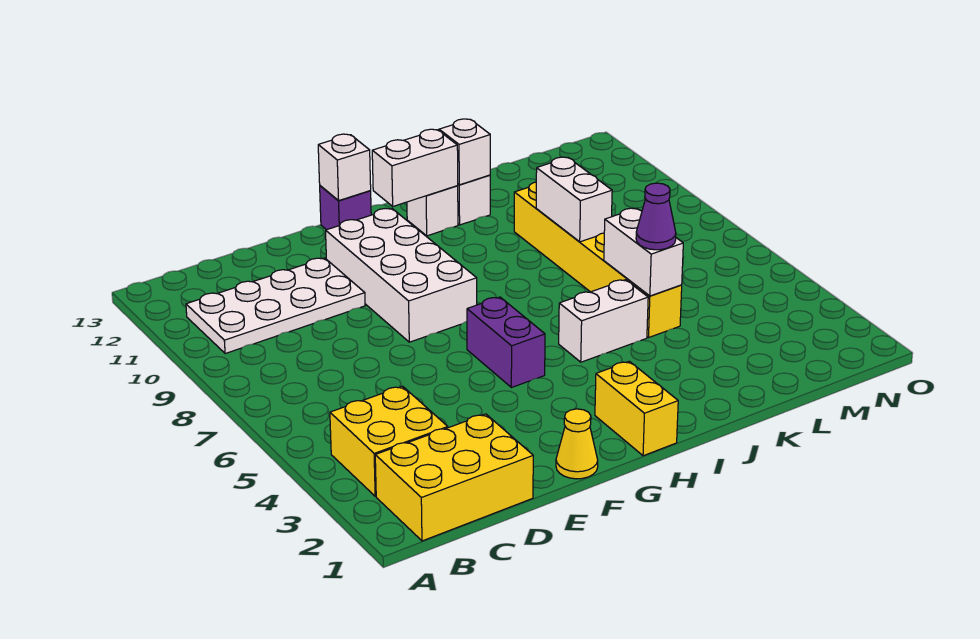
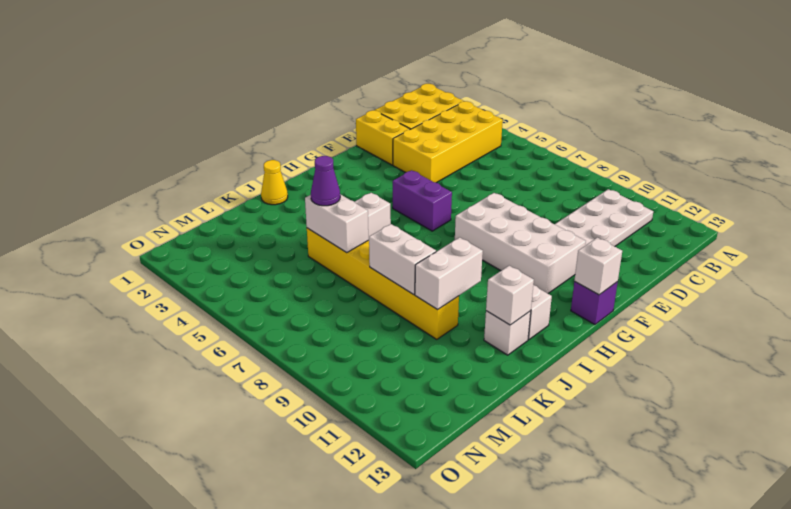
yellow brick B3:C4 level 1 -> yellow brick B3:E4 level 1
yellow cone F1 level 1 -> yellow cone J1 level 1
yellow brick H1:H2 level 1 -> yellow brick E1:E2 level 1
white brick H12:I12 level 2 -> white brick J10:K10 level 2

